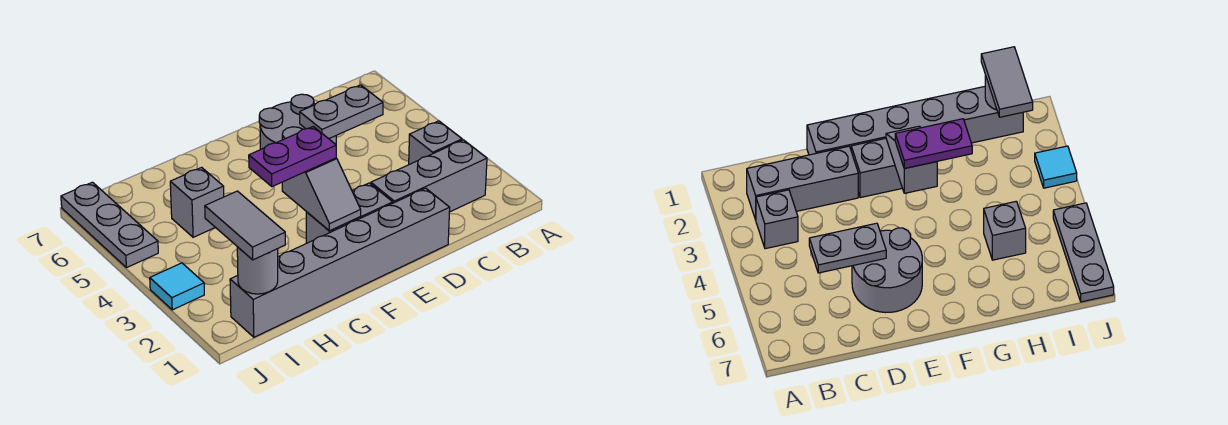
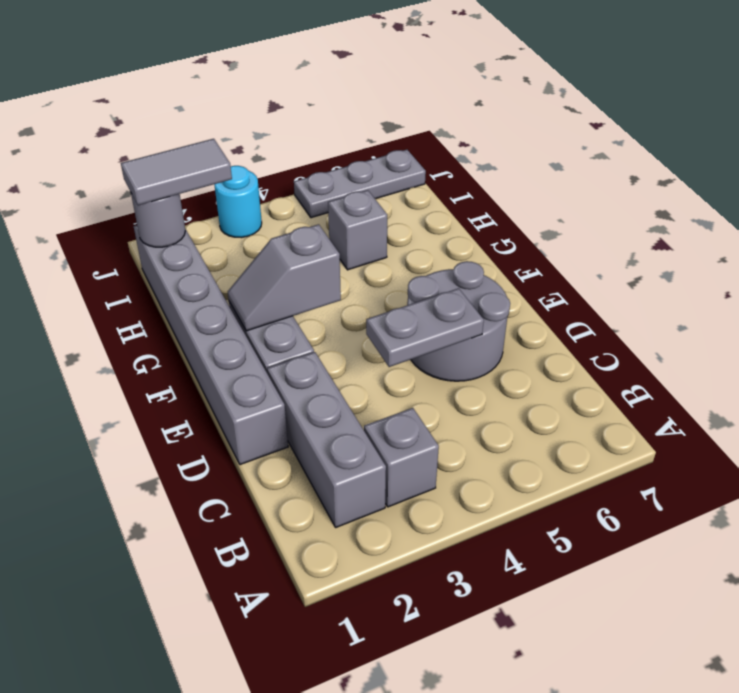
grey plate C5:D5 level 2 -> grey plate D4:D5 level 2
purple plate F3:G3 level 3 -> none
cyan tile J3 level 1 -> cyan round brick J3 level 1

